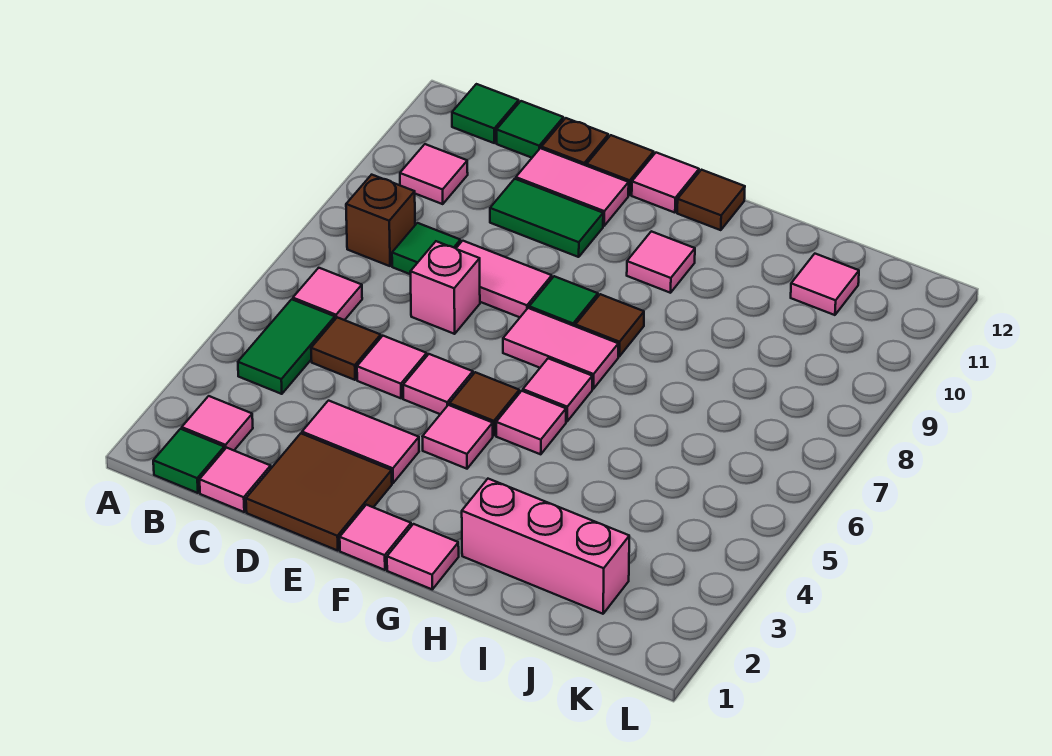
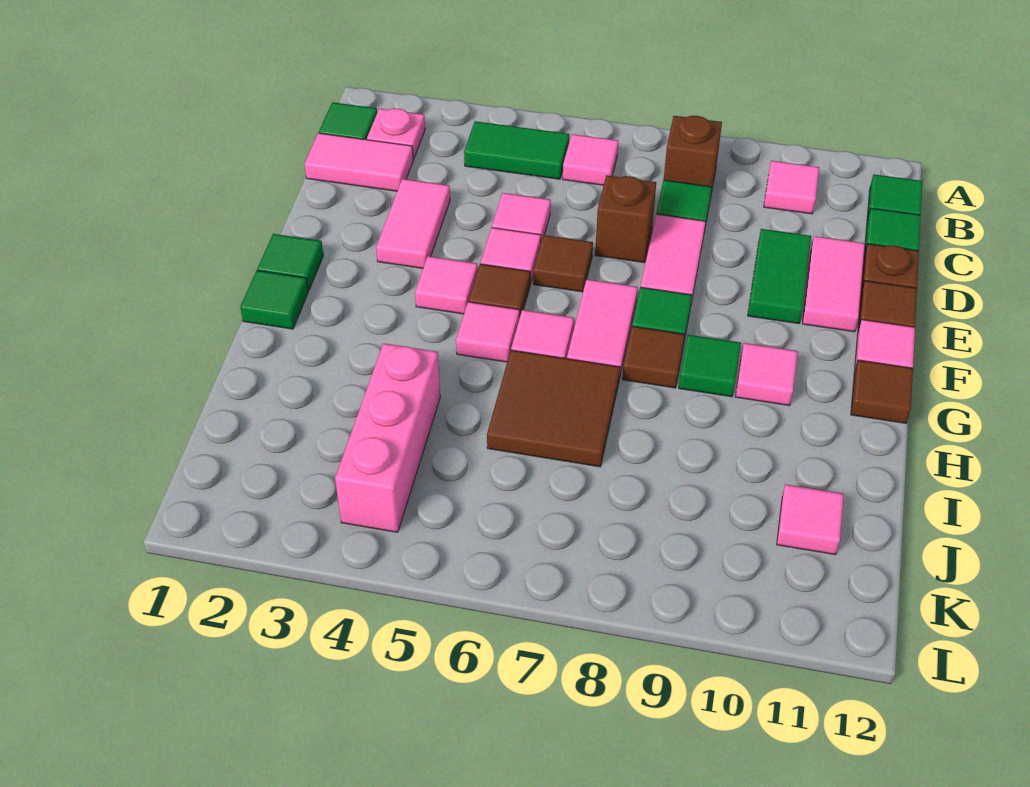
pink tile B2 level 1 -> pink plate B2 level 1
pink tile C1 level 1 -> pink tile C1:C2 level 1
brown tile C5 level 1 -> brown tile E6 level 1
brown tile D1:E2 level 1 -> brown tile H6:I7 level 1
pink brick D7 level 1 -> brown brick D7 level 1
pink tile F1 level 1 -> green tile F1 level 1
pink tile G1 level 1 -> green tile G1 level 1
none -> green tile G9 level 1
pink brick H2:J2 level 1 -> pink brick I4:K4 level 1

